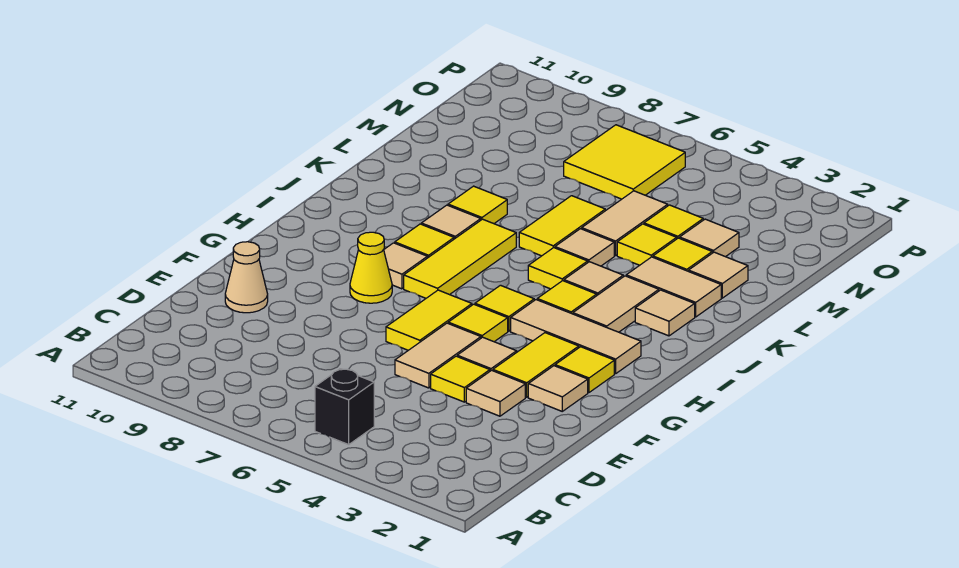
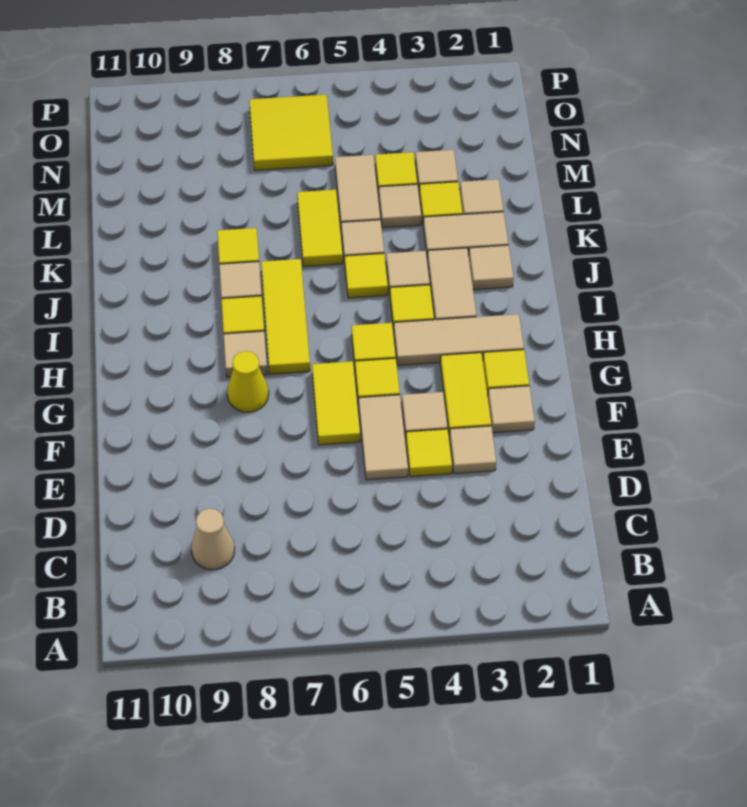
black brick B5 level 1 -> none
tan cone E10 level 1 -> tan cone C9 level 1
yellow tile L4 level 1 -> tan tile L4 level 1

